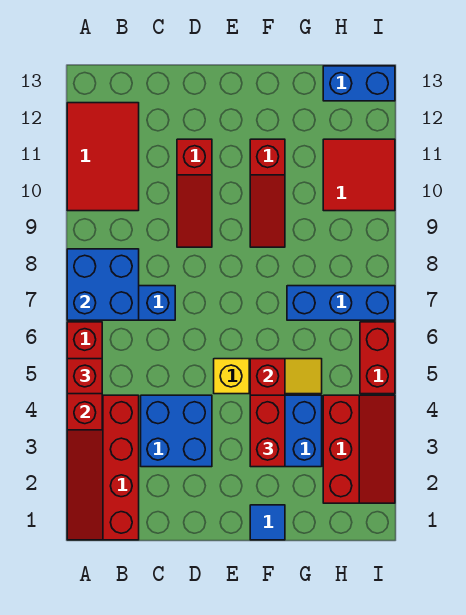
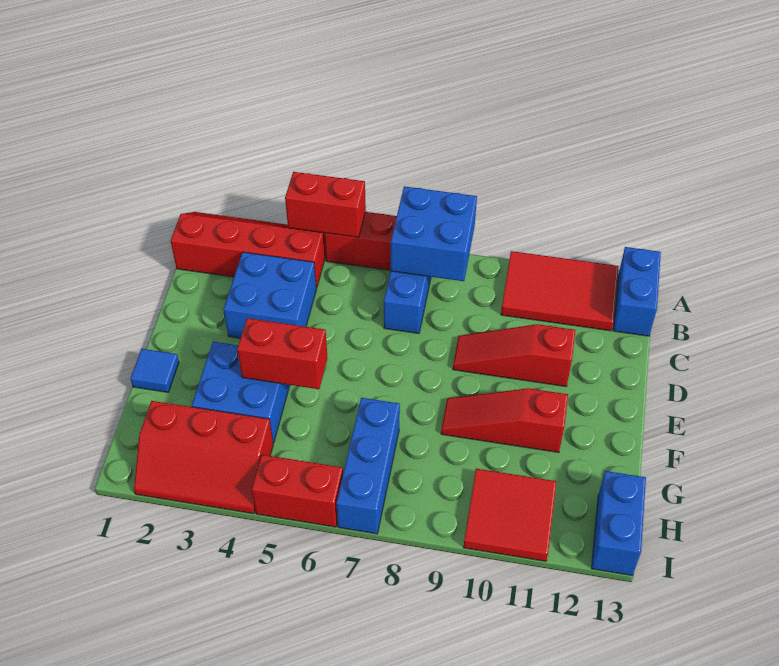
red brick A5 level 3 -> none
none -> blue brick A13:B13 level 1
yellow slope E5:G5 level 1 top E -> none
red brick F3:F4 level 3 -> none

